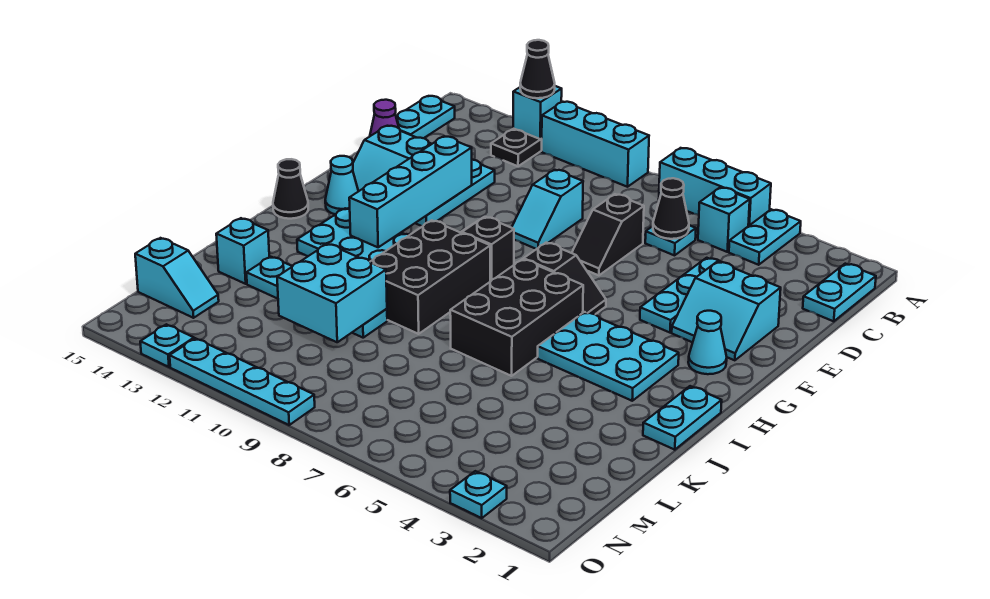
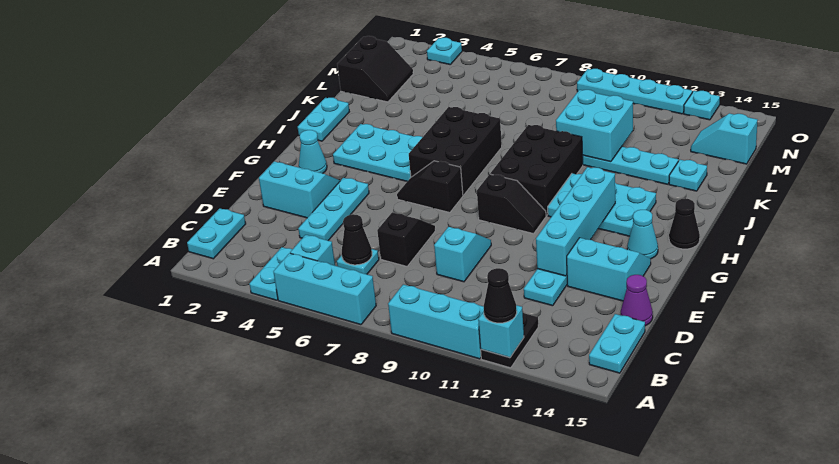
cyan brick K14 level 1 -> cyan plate K14 level 1
none -> black slope L1:M2 level 1 top 1

